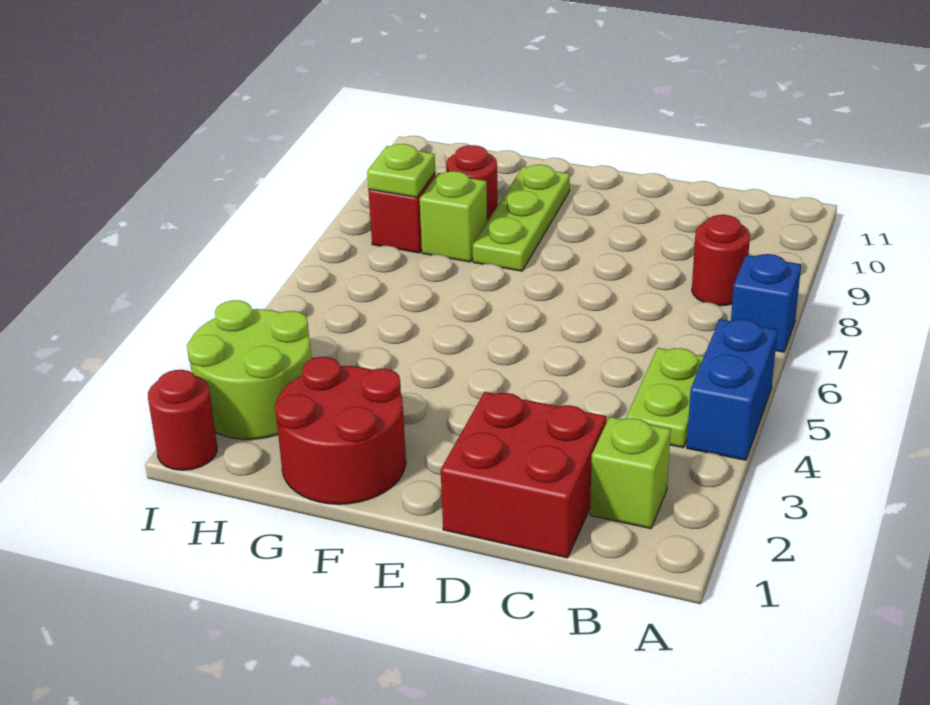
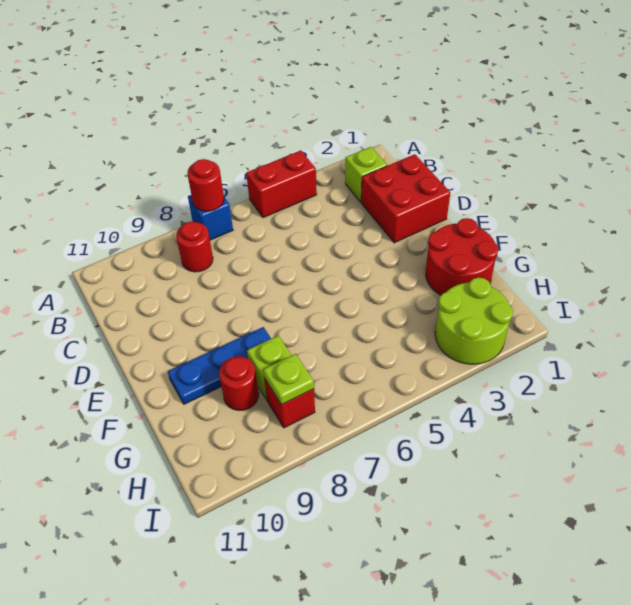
blue brick A4:A5 level 1 -> red brick A4:A5 level 1
lime plate B4:B5 level 1 -> none
lime plate F8:F10 level 1 -> blue plate F8:F10 level 1
red round brick I1 level 1 -> red round brick A7 level 2

